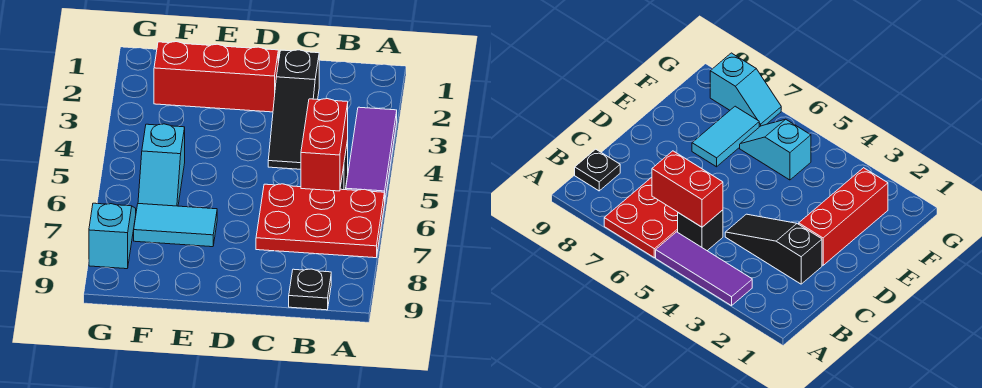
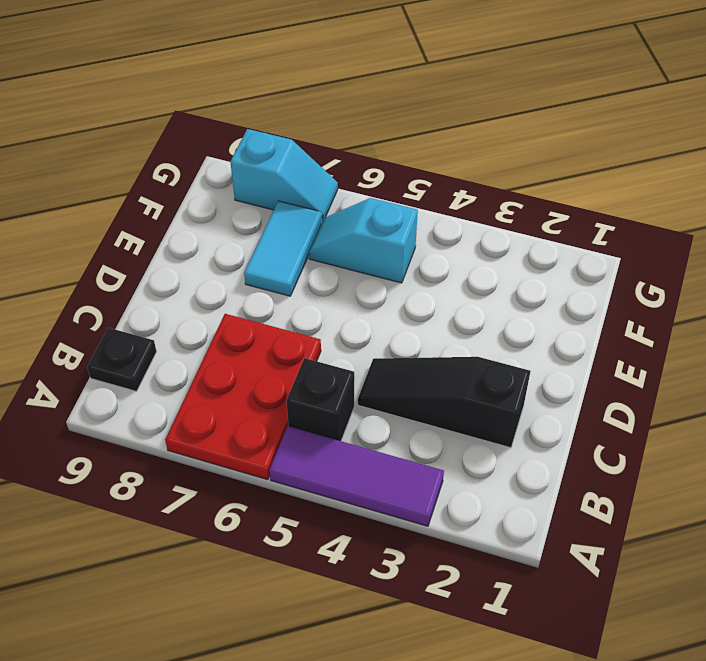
red brick B5:B6 level 2 -> none
red brick D2:F2 level 1 -> none

